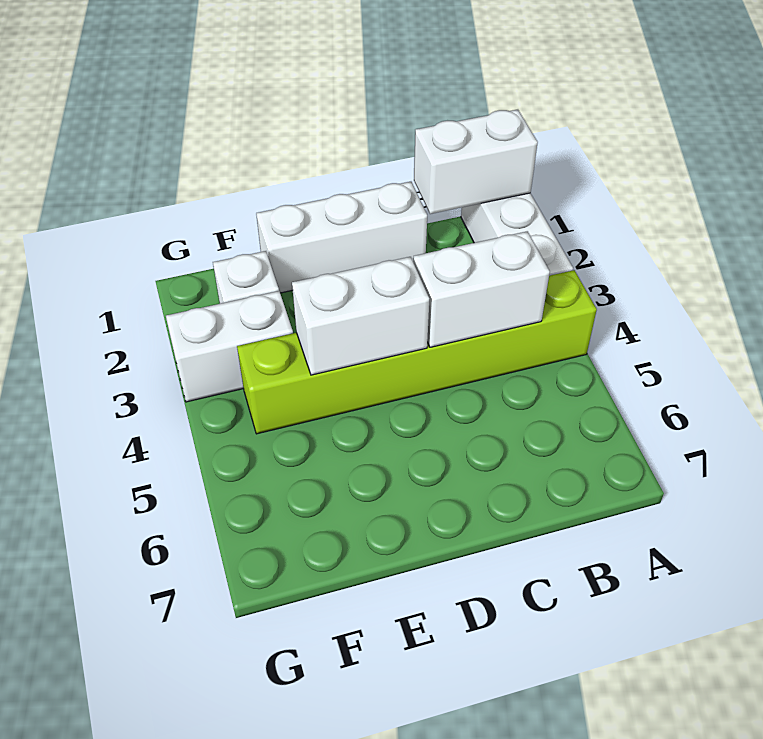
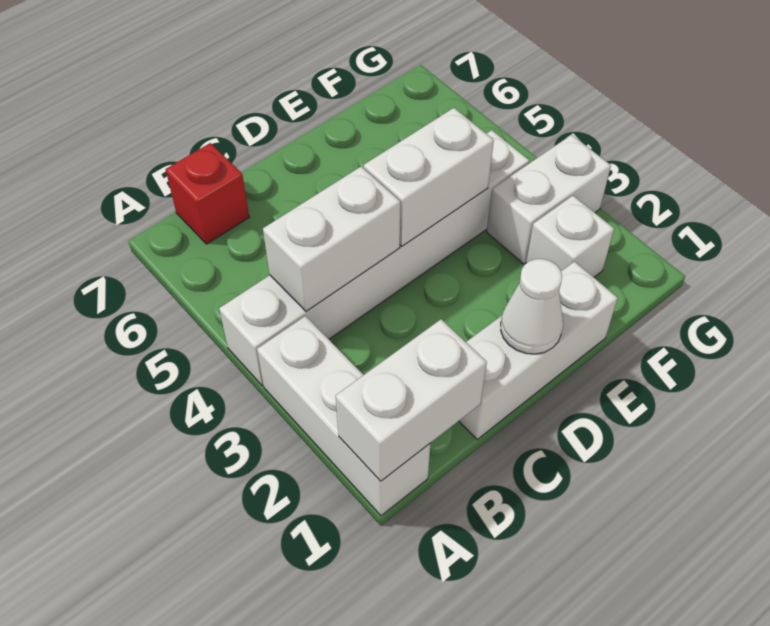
lime brick A4:F4 level 1 -> white brick A4:F4 level 1
none -> red brick B7 level 1
none -> white cone D1 level 2

